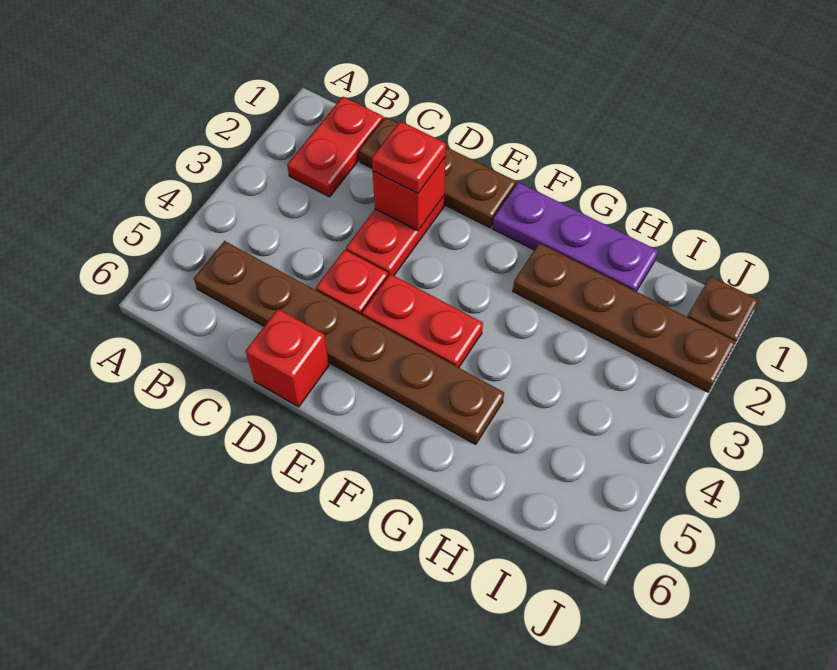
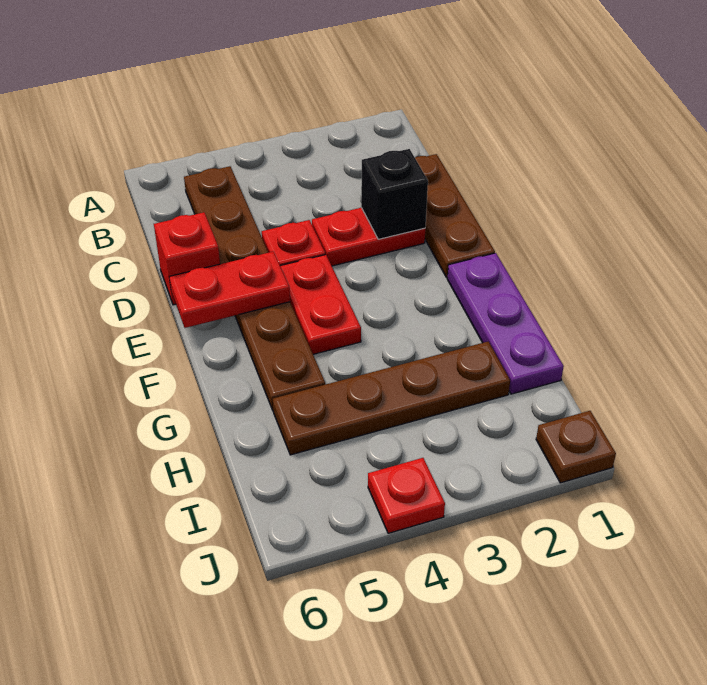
red plate B1:B2 level 1 -> red plate E5:E6 level 2
red brick D2 level 2 -> black brick D2 level 2
red plate D2 level 3 -> red plate J4 level 1
brown plate G2:J2 level 1 -> brown plate H2:H5 level 1

